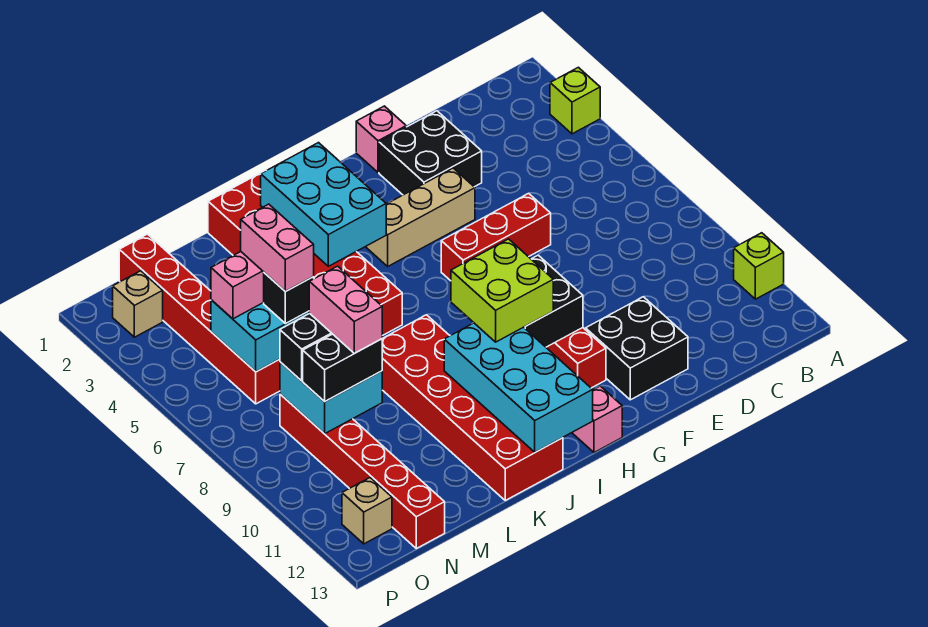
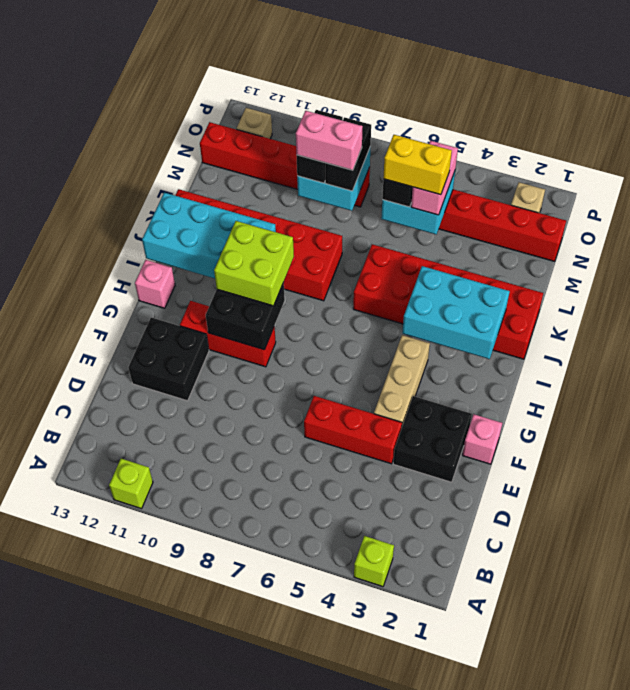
red brick E6:G6 level 1 -> red brick E4:E6 level 1
pink brick M5:M6 level 4 -> yellow brick M5:M6 level 4

